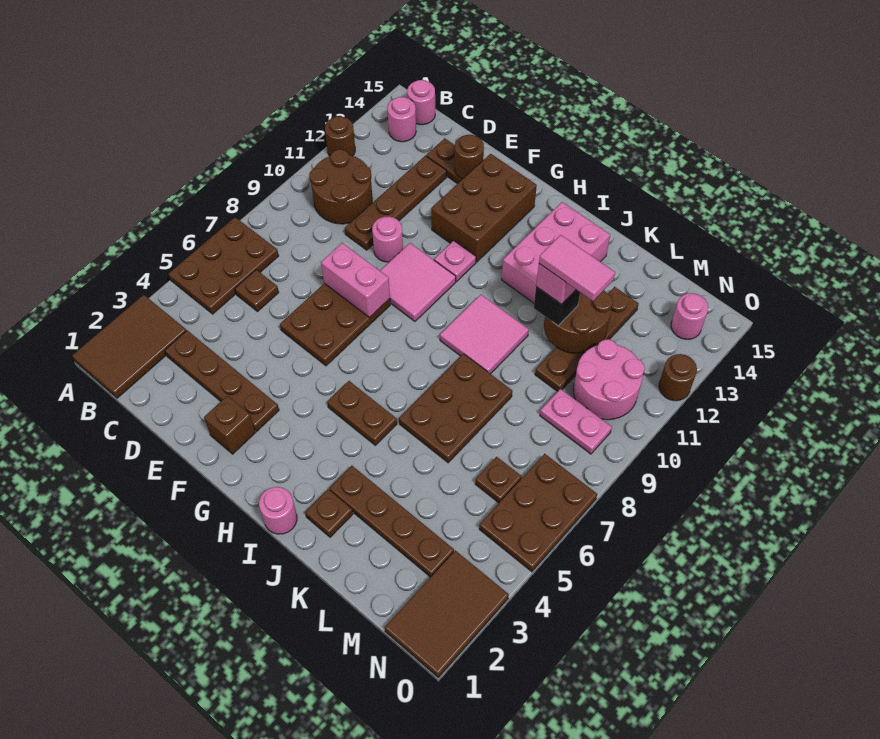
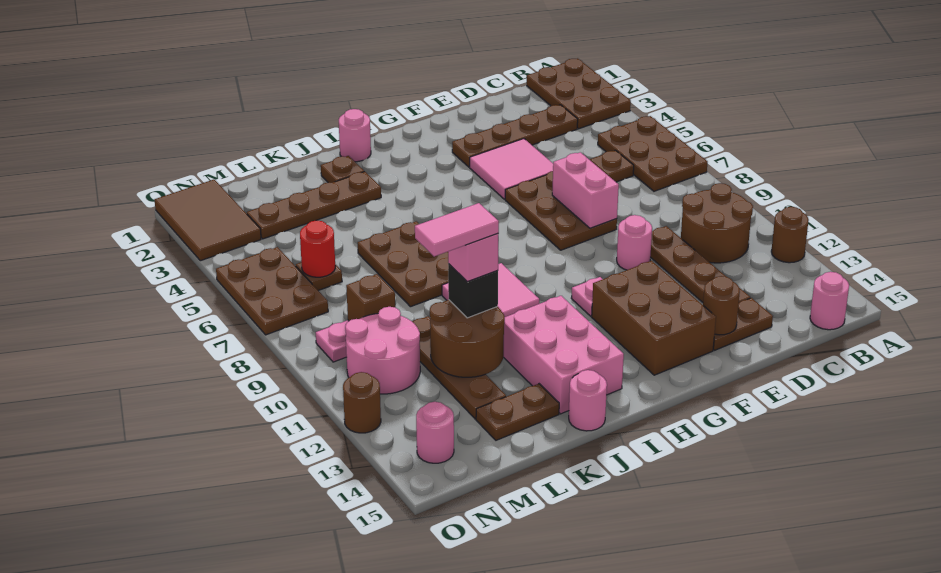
brown tile A1:B3 level 1 -> brown plate A1:B3 level 1
pink round brick B14 level 1 -> pink round brick J15 level 1
pink brick E8:F8 level 2 -> pink brick E7:E8 level 2
brown brick F2 level 1 -> brown brick M9 level 2
pink tile F9:G10 level 1 -> pink tile E4:F5 level 1
brown plate H5:I5 level 1 -> brown plate K14:L14 level 1
none -> red round brick M6 level 2

